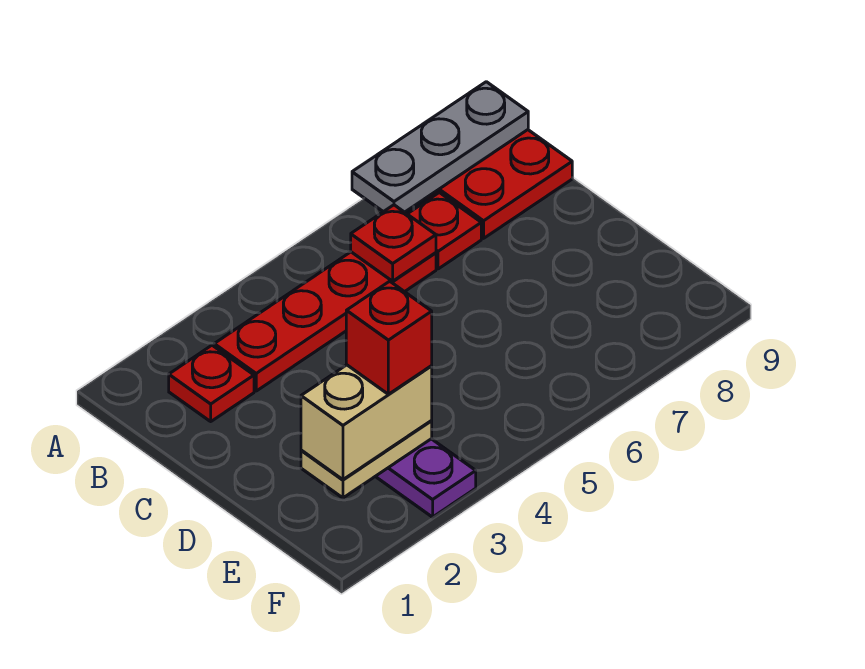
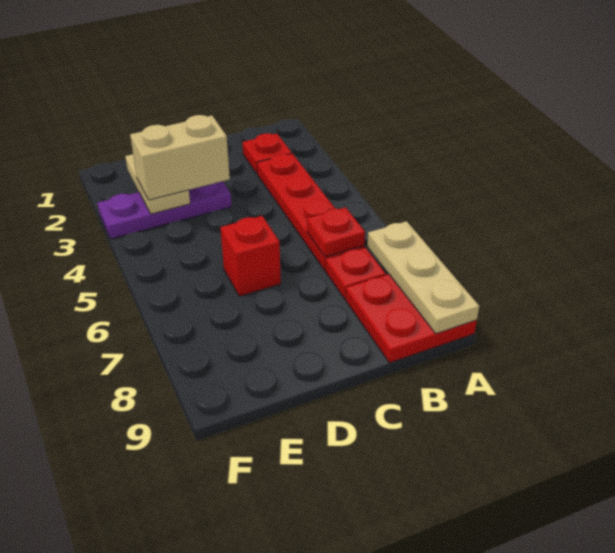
grey plate A7:A9 level 2 -> tan plate A7:A9 level 2
tan brick E2:E3 level 3 -> tan brick D3:E3 level 3
red brick E3 level 4 -> red brick D6 level 1

